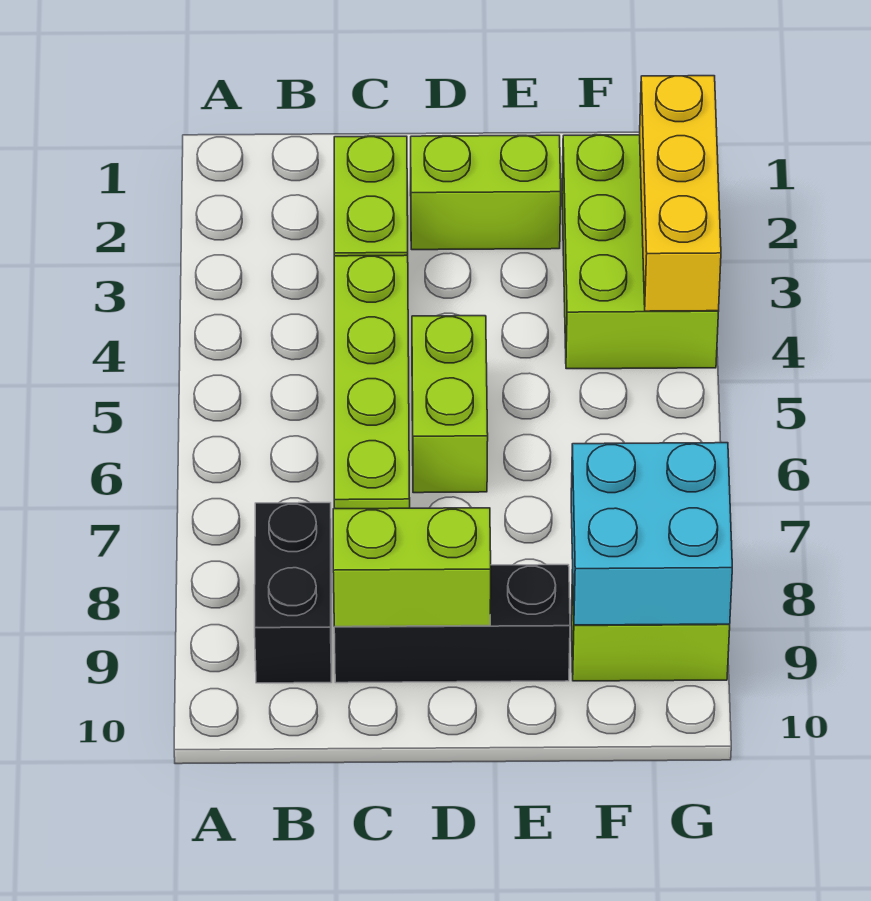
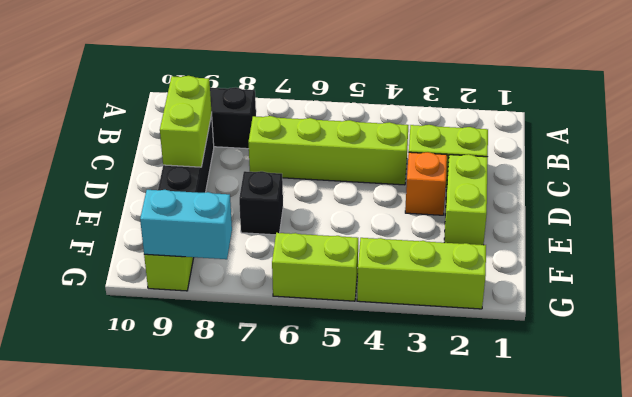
none -> orange brick D3 level 1
lime brick D5:D6 level 1 -> lime brick G5:G6 level 1
none -> black brick E7 level 1
lime brick F2:G4 level 1 -> lime brick G2:G4 level 1
cyan brick F8:G9 level 2 -> cyan brick G8:G9 level 2
yellow brick G2:G4 level 2 -> none

